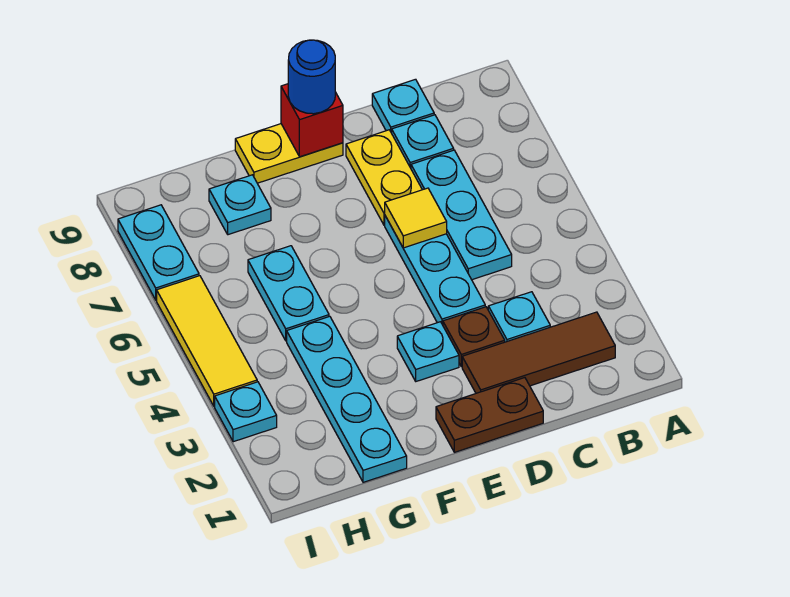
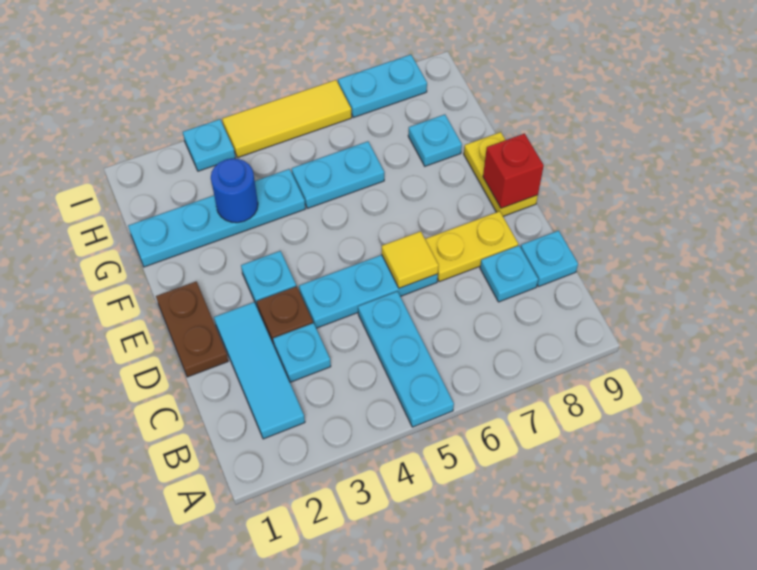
brown tile B2:D2 level 1 -> cyan tile B2:D2 level 1
cyan plate C5:C7 level 1 -> cyan plate A5:C5 level 1
blue round brick E9 level 3 -> blue round brick G3 level 2

